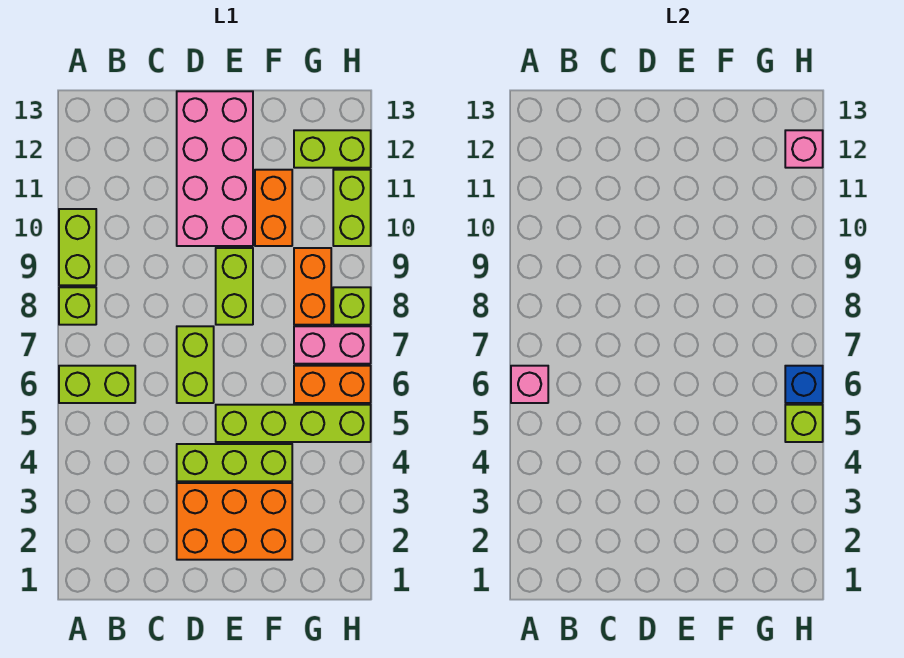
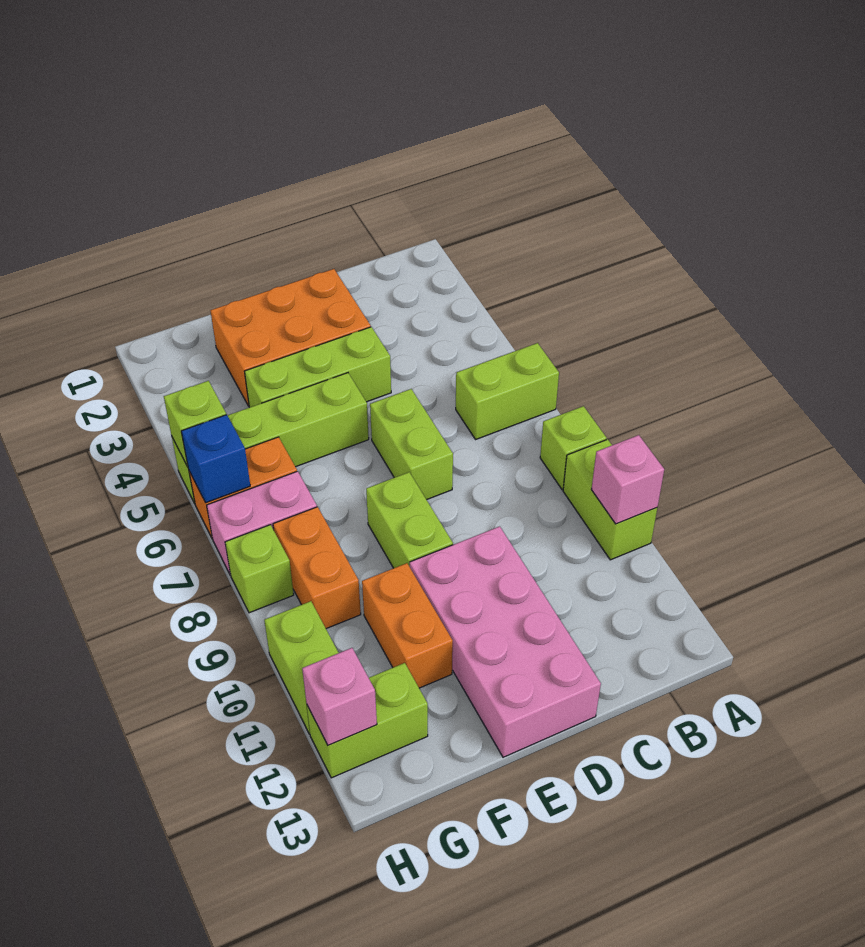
pink brick A6 level 2 -> pink brick A10 level 2

